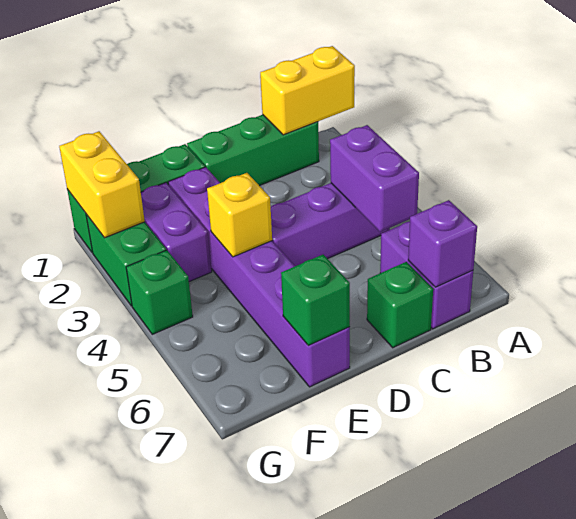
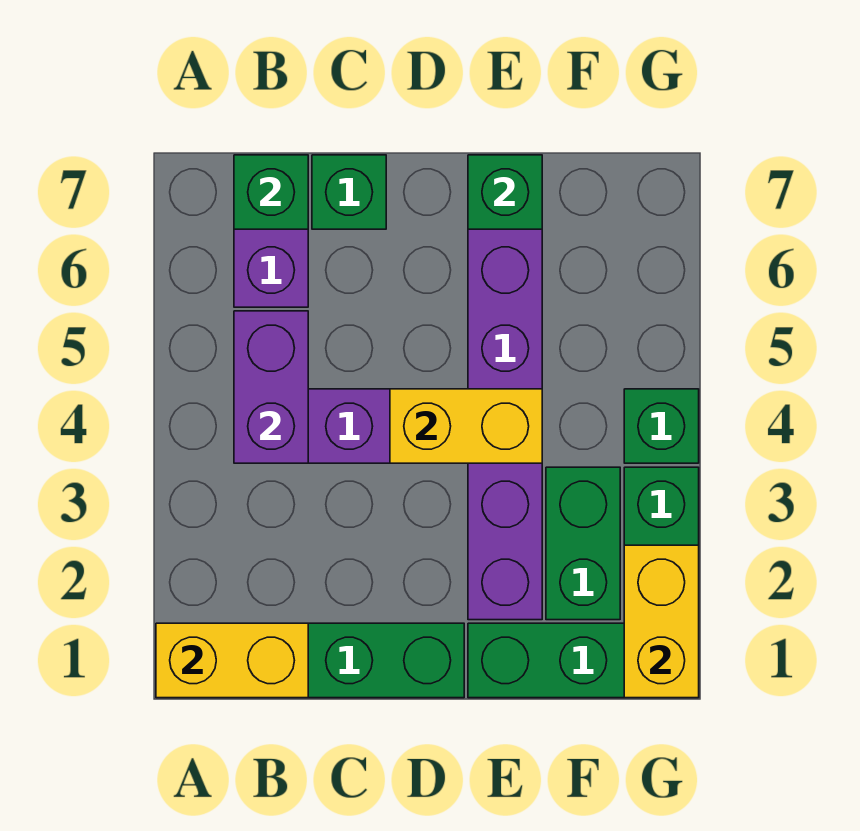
purple brick B7 level 2 -> green brick B7 level 2
yellow brick E4 level 2 -> yellow brick D4:E4 level 2
purple brick F2:F3 level 1 -> green brick F2:F3 level 1

